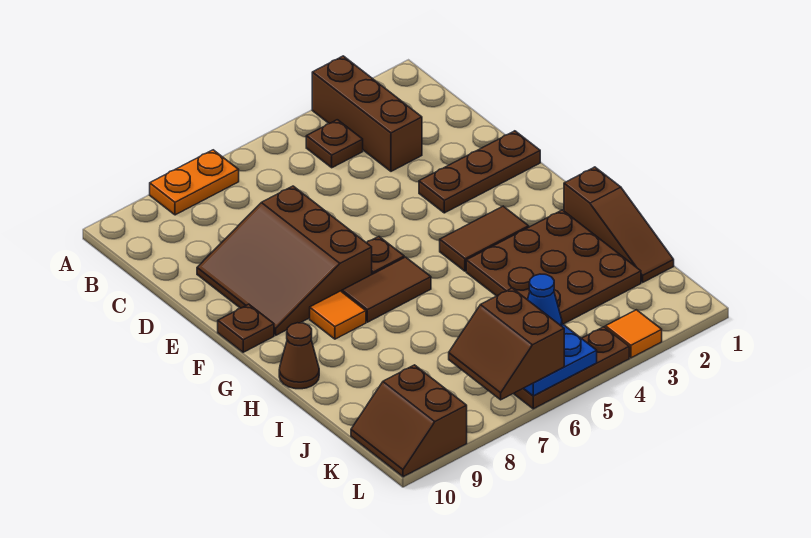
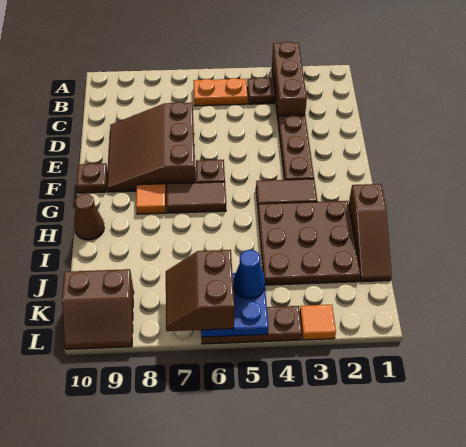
orange plate A7:A8 level 1 -> orange plate B5:B6 level 1
brown plate E1:E3 level 1 -> brown plate D3:F3 level 1
brown slope K9:L10 level 1 top 9 -> brown slope K9:L10 level 1 top K

